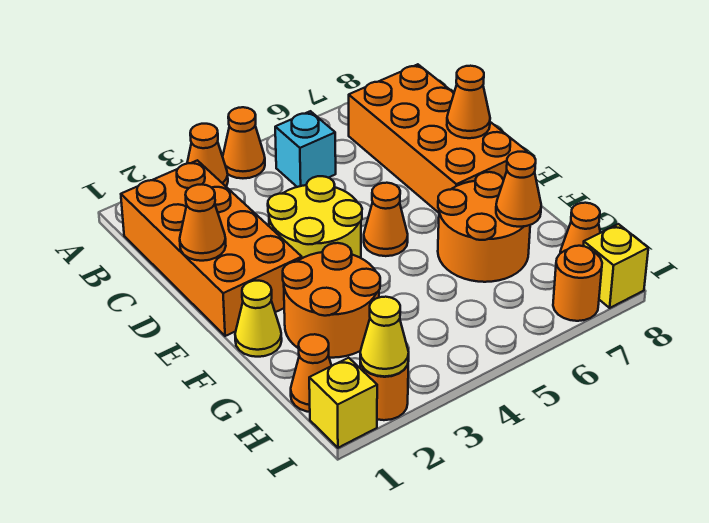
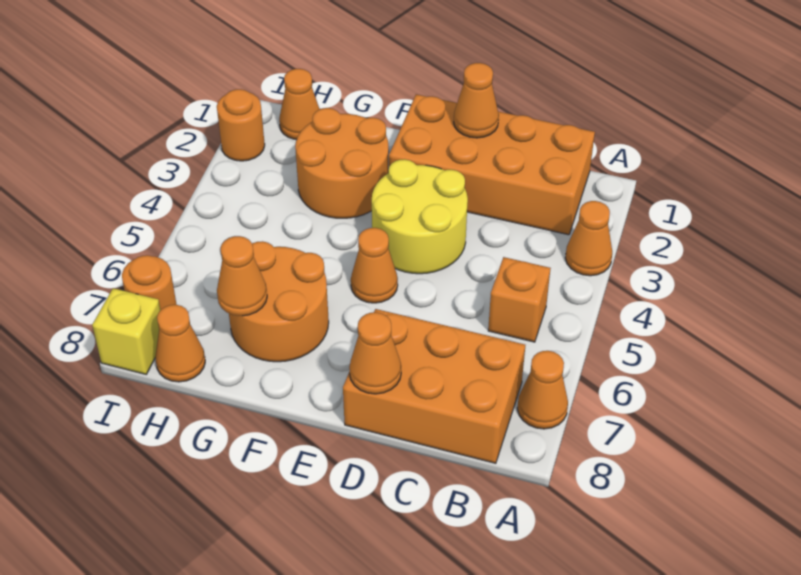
orange cone A4 level 1 -> orange cone A7 level 1
cyan brick B5 level 1 -> orange brick B5 level 1
orange brick B7:E8 level 1 -> orange brick B7:D8 level 1
yellow cone F1 level 1 -> none
yellow brick I1 level 1 -> none
yellow cone I2 level 2 -> none

